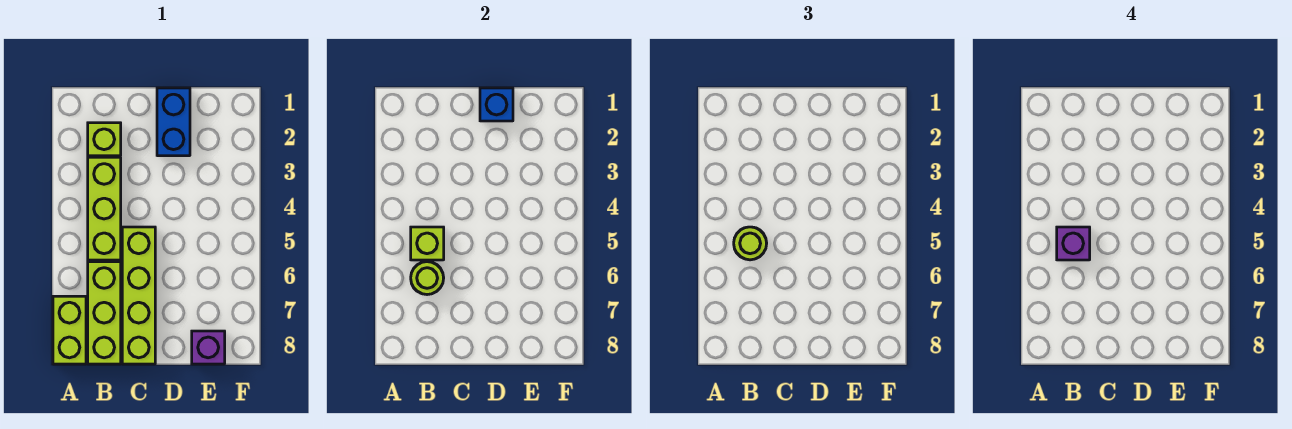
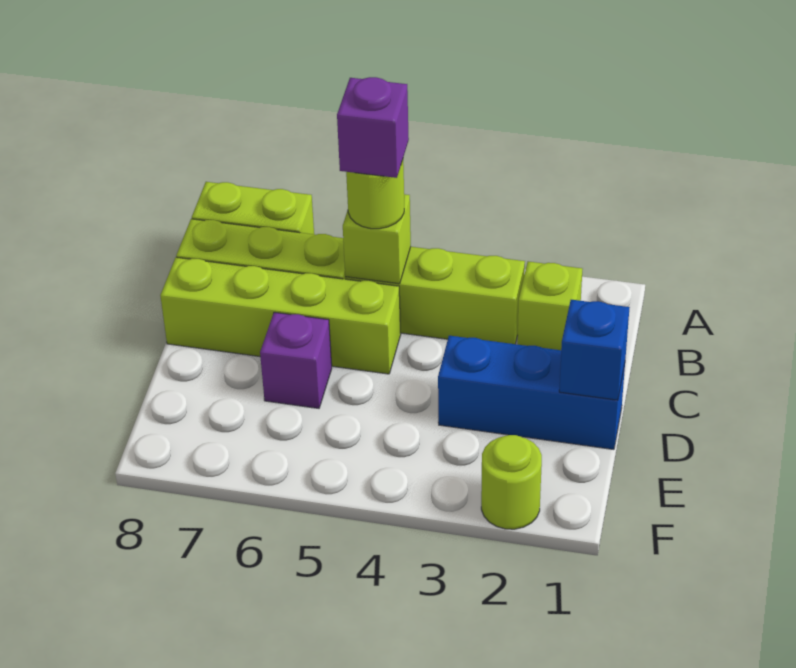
lime round brick B6 level 2 -> lime round brick F2 level 1
blue brick D1:D2 level 1 -> blue brick D1:D3 level 1
purple brick E8 level 1 -> purple brick D6 level 1

